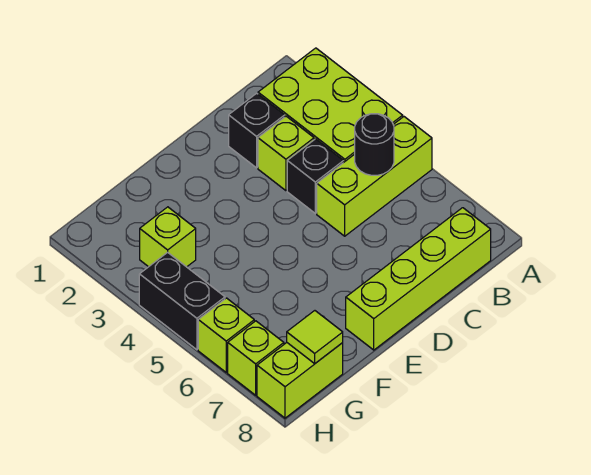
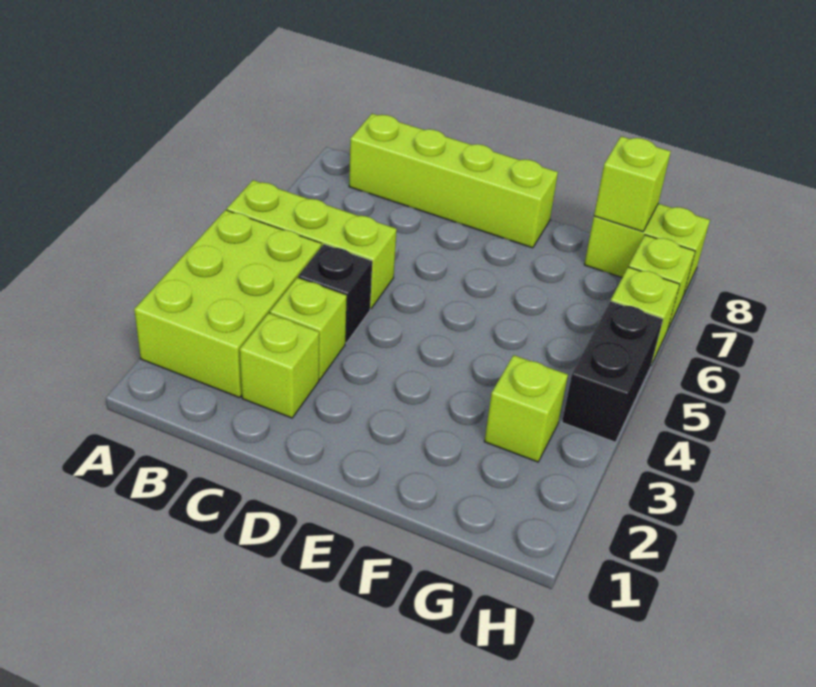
black round brick B5 level 2 -> none
black brick C2 level 1 -> lime brick C2 level 1
lime tile G8 level 2 -> lime brick G8 level 2

